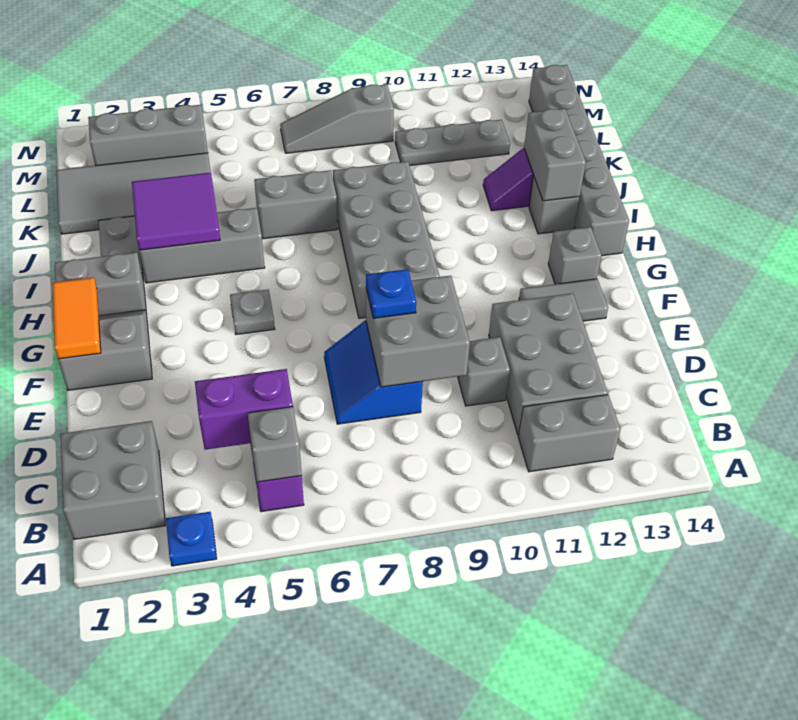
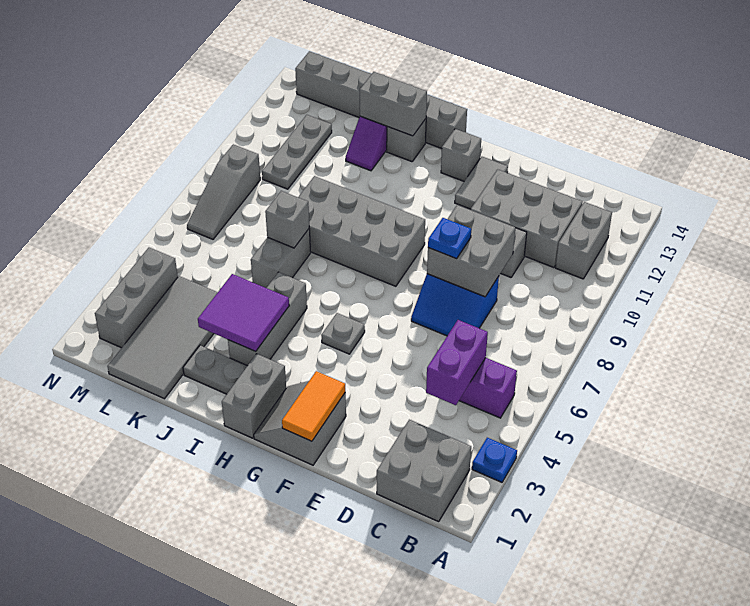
grey brick B5 level 2 -> grey brick J7 level 2
orange tile F1:G1 level 2 -> orange tile F1:F2 level 2

